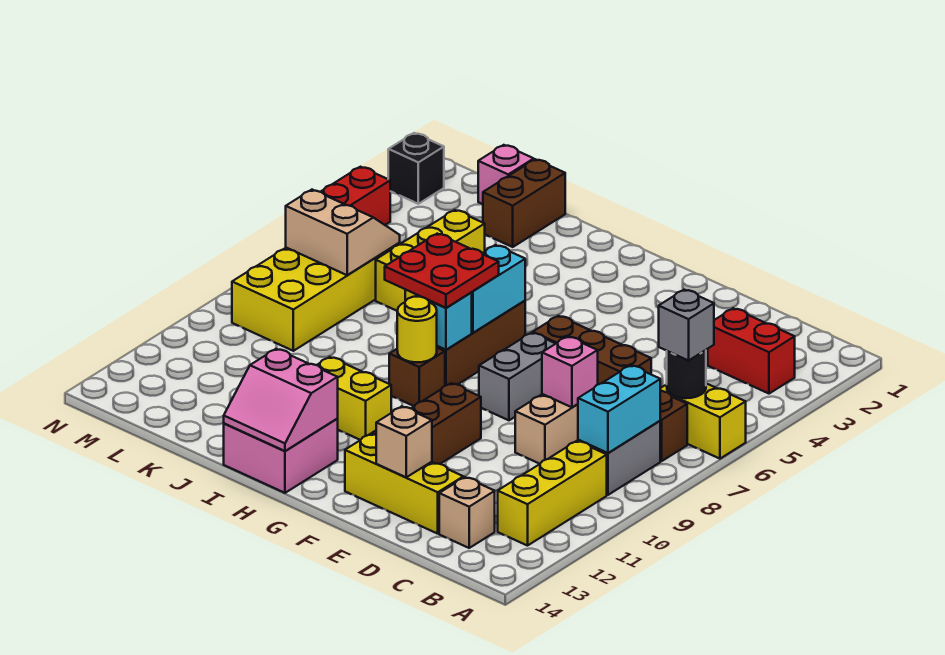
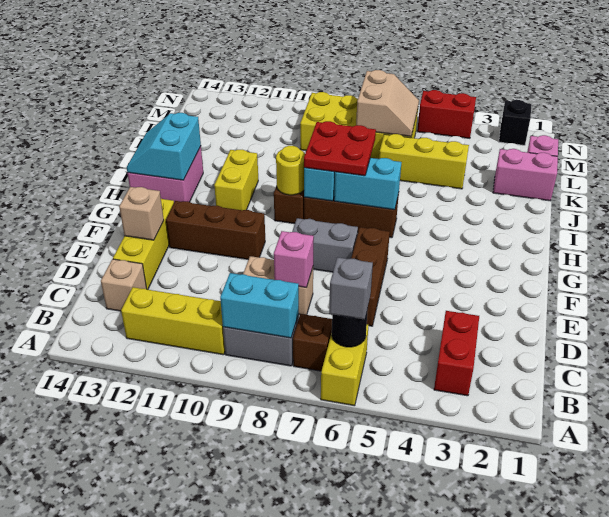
pink slope H13:I14 level 2 top 13 -> cyan slope H13:I14 level 2 top 13
brown brick K1:K2 level 1 -> pink brick K1:K2 level 1

